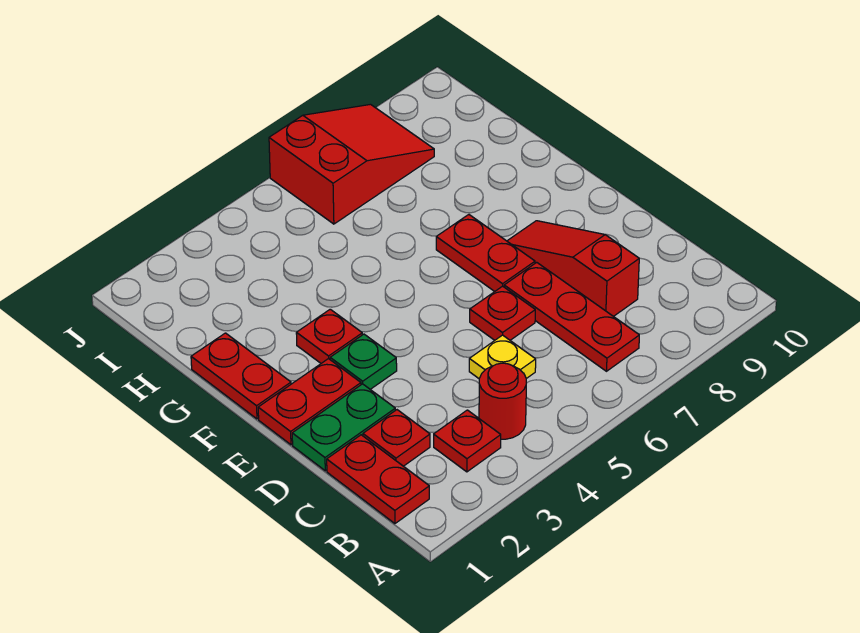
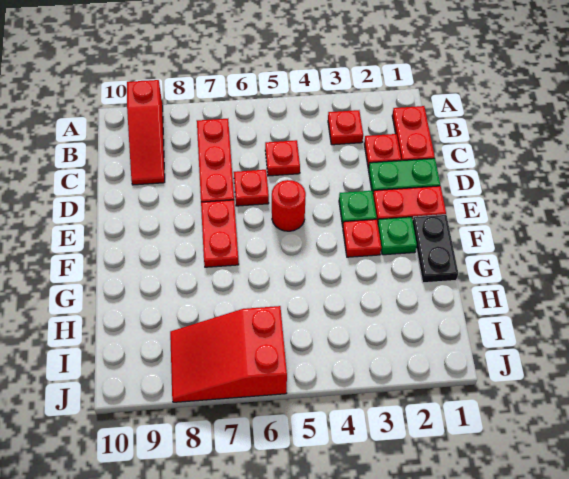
red round brick B4 level 1 -> red round brick E5 level 1
yellow plate C5 level 1 -> red plate C5 level 1
red slope C8:E8 level 1 top C -> red slope A9:C9 level 1 top A
red plate F1:G1 level 1 -> black plate F1:G1 level 1
none -> green plate F2 level 1

